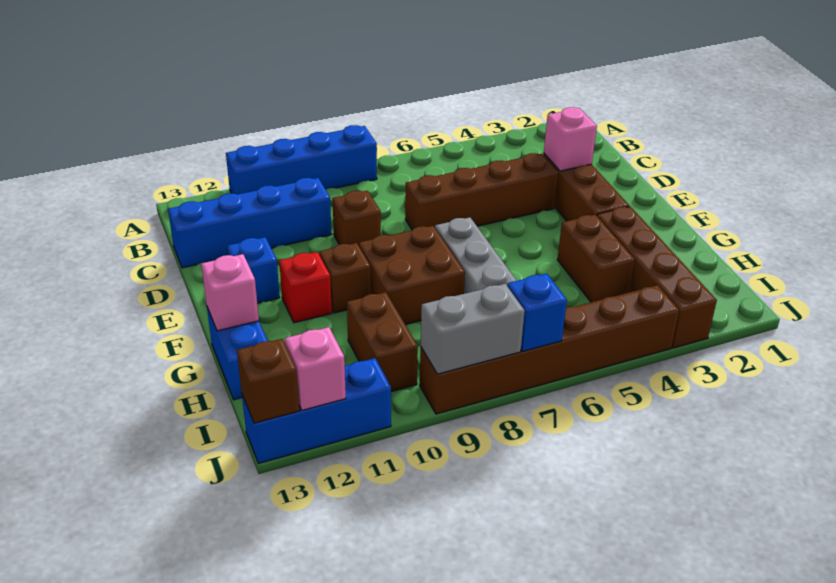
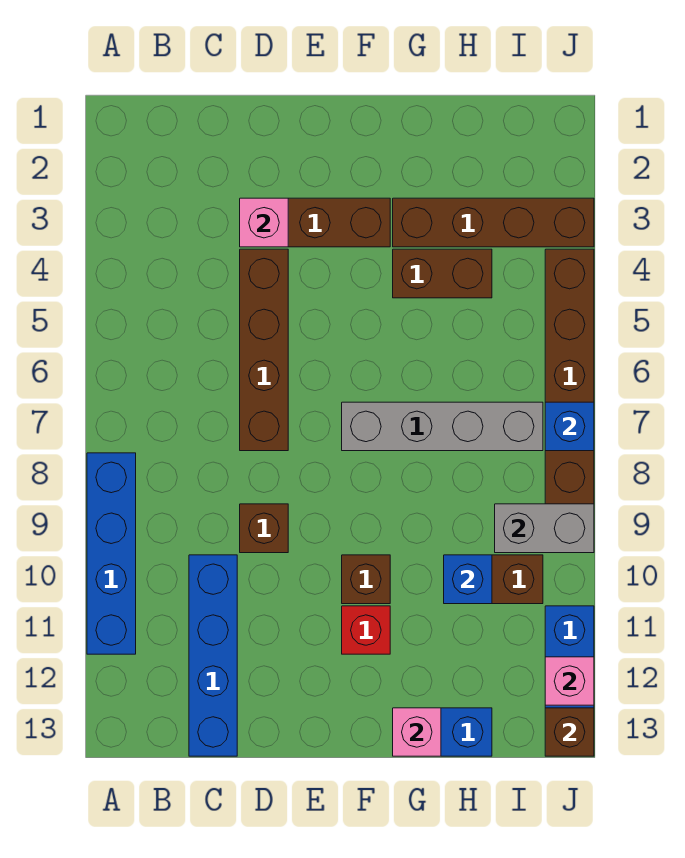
blue brick E12 level 1 -> blue brick H10 level 2
brown brick F8:G9 level 1 -> none
grey brick J8:J9 level 2 -> grey brick I9:J9 level 2

